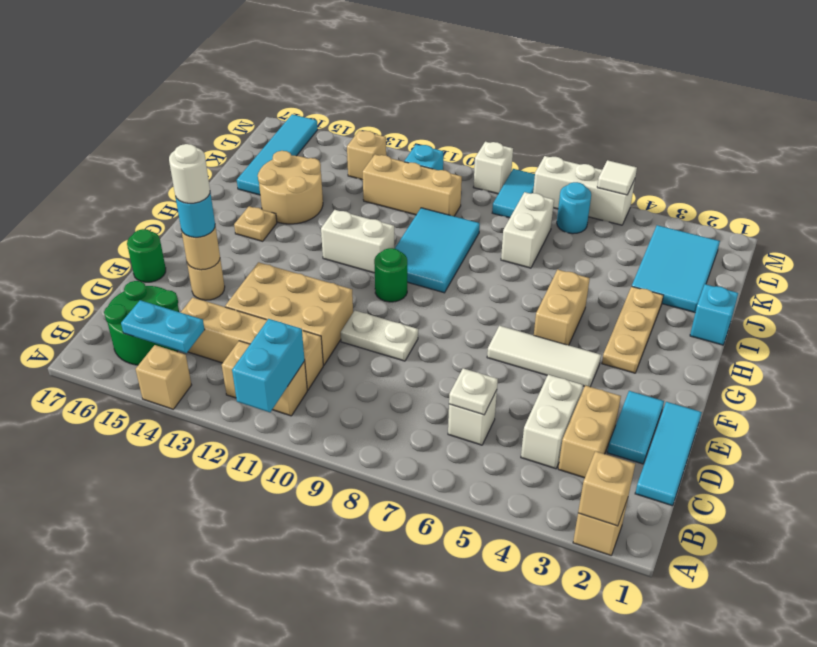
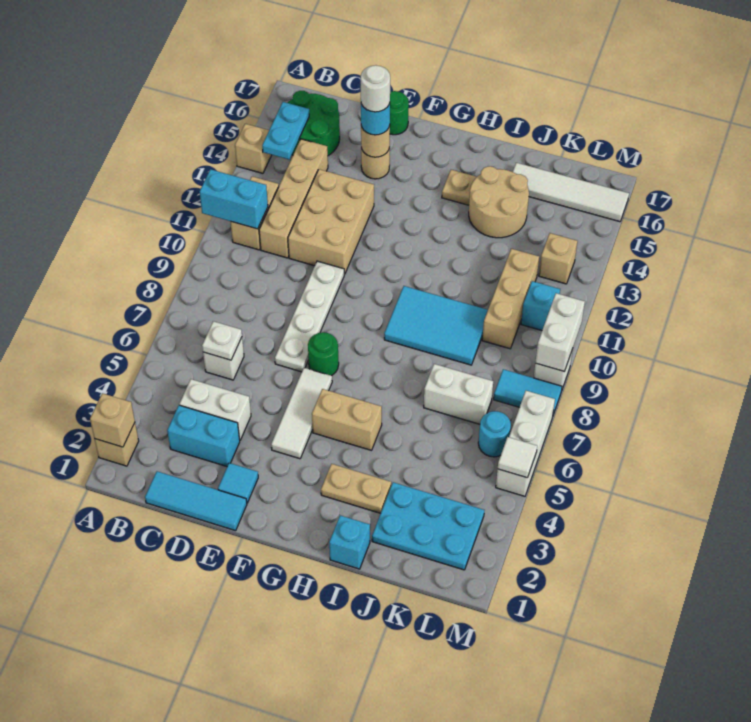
tan brick C3:D3 level 1 -> cyan brick C3:D3 level 1
cyan tile D2:E2 level 1 -> cyan tile E2 level 1
white plate E9:E10 level 1 -> white plate E7:E10 level 1
tan plate G3:I3 level 1 -> tan plate H3:I3 level 1
green round brick G10 level 1 -> green round brick F7 level 1
white brick H11:H12 level 1 -> white brick M9:M10 level 2
cyan tile J2:L3 level 1 -> cyan plate J2:L3 level 1
cyan tile J16:M16 level 1 -> white tile J16:M16 level 1

